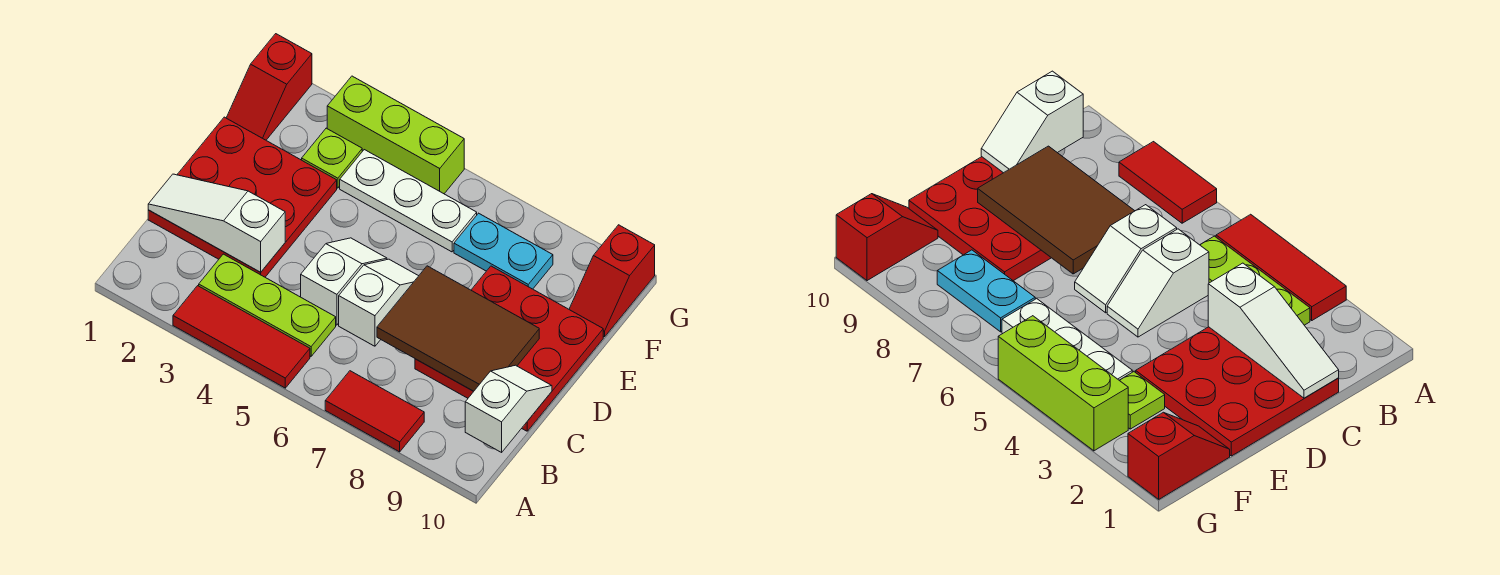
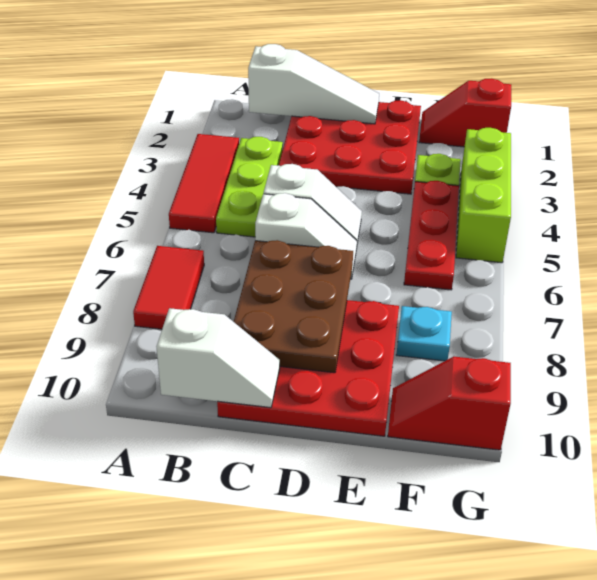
white slope C1:C3 level 2 top 3 -> white slope B1:D1 level 2 top B
brown tile C7:D9 level 2 -> brown plate C7:D9 level 2
white plate F4:F6 level 1 -> red plate F4:F6 level 1
cyan plate F7:F8 level 1 -> cyan plate F8 level 1

